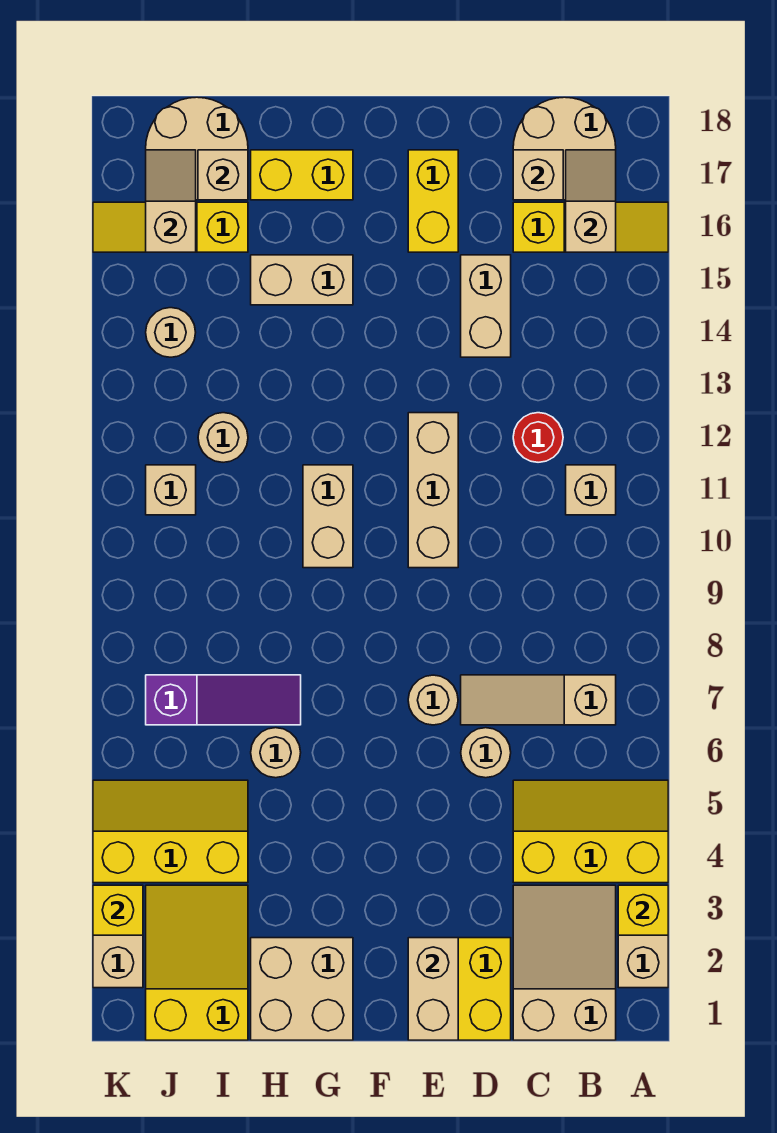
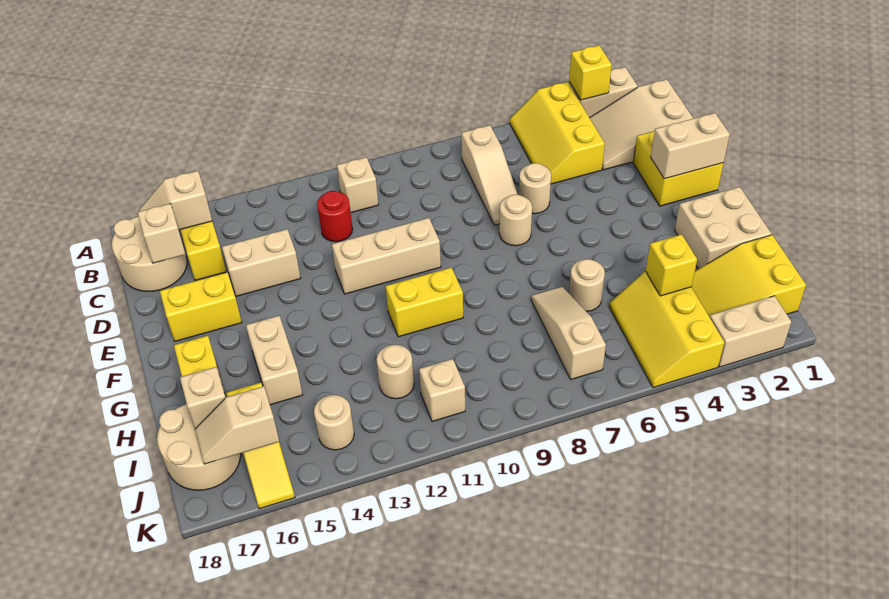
tan brick G10:G11 level 1 -> yellow brick G10:G11 level 1
purple slope H7:J7 level 1 top J -> tan slope H7:J7 level 1 top J
yellow brick K3 level 2 -> yellow brick I4 level 2

